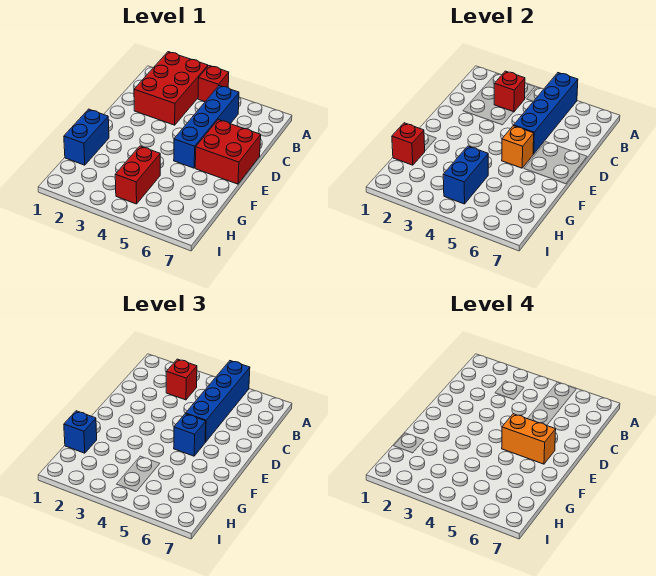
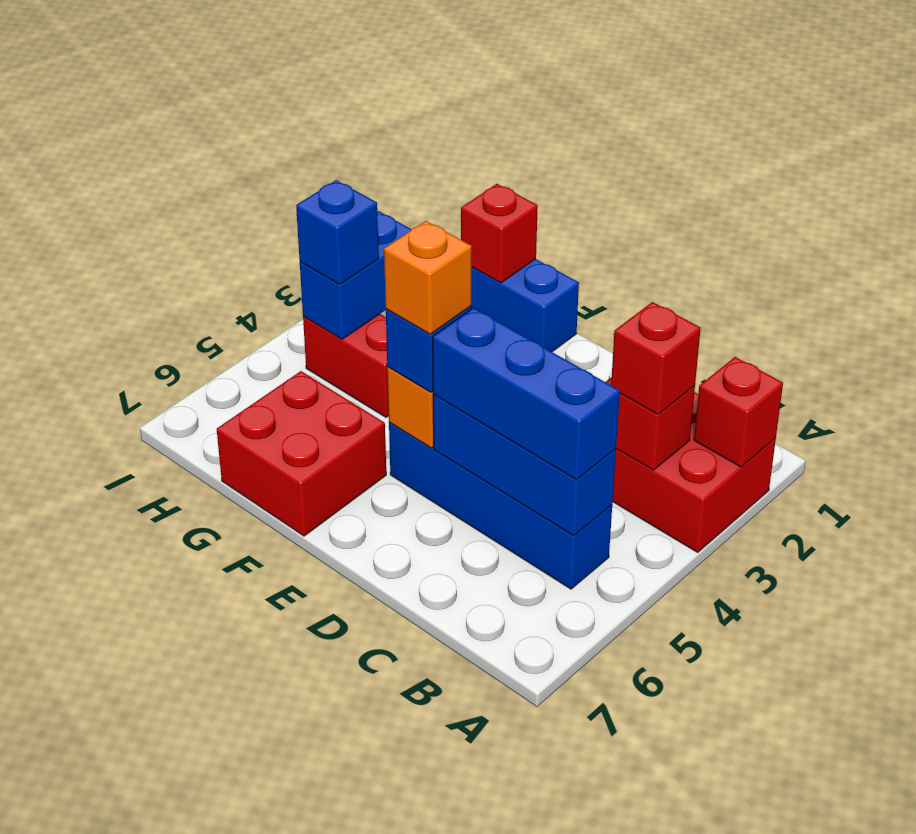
red brick A4 level 1 -> red brick A2 level 2
blue brick A5:D5 level 2 -> blue brick B5:D5 level 2
blue brick A5:D5 level 3 -> blue brick B5:D5 level 3
red brick D6:E7 level 1 -> red brick F6:G7 level 1
orange brick E5:E6 level 4 -> orange brick E5 level 4
blue brick G1 level 3 -> blue brick H4 level 3
blue brick G4:H4 level 2 -> blue brick H3:H4 level 2

